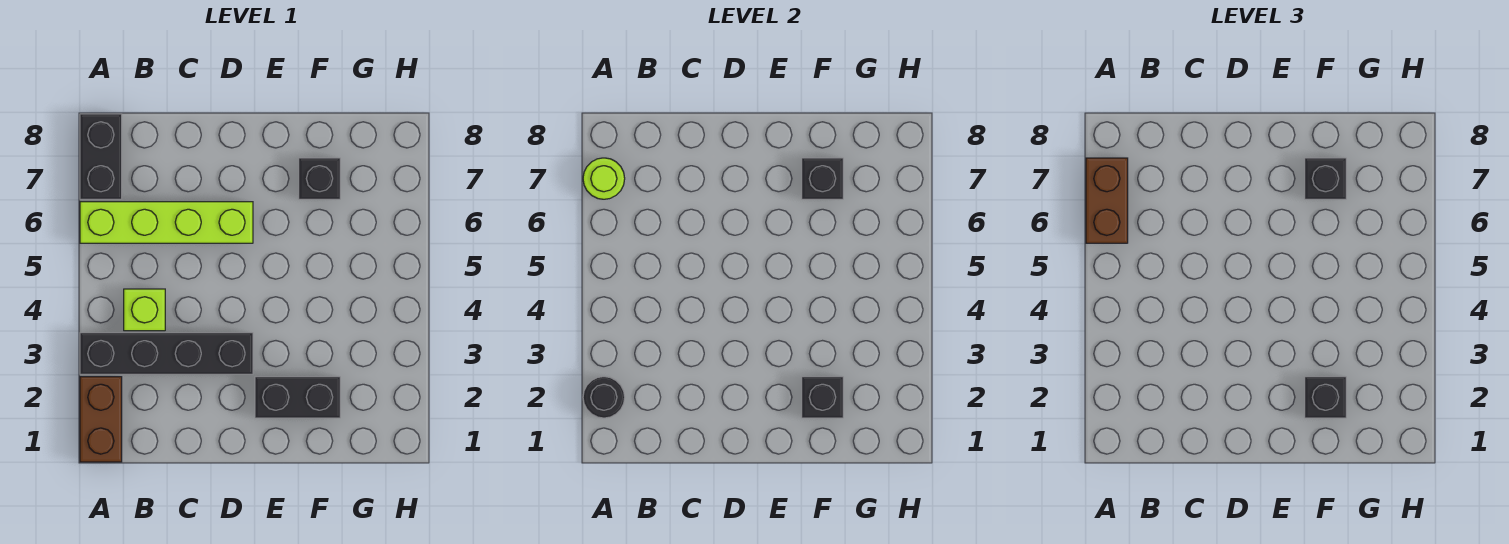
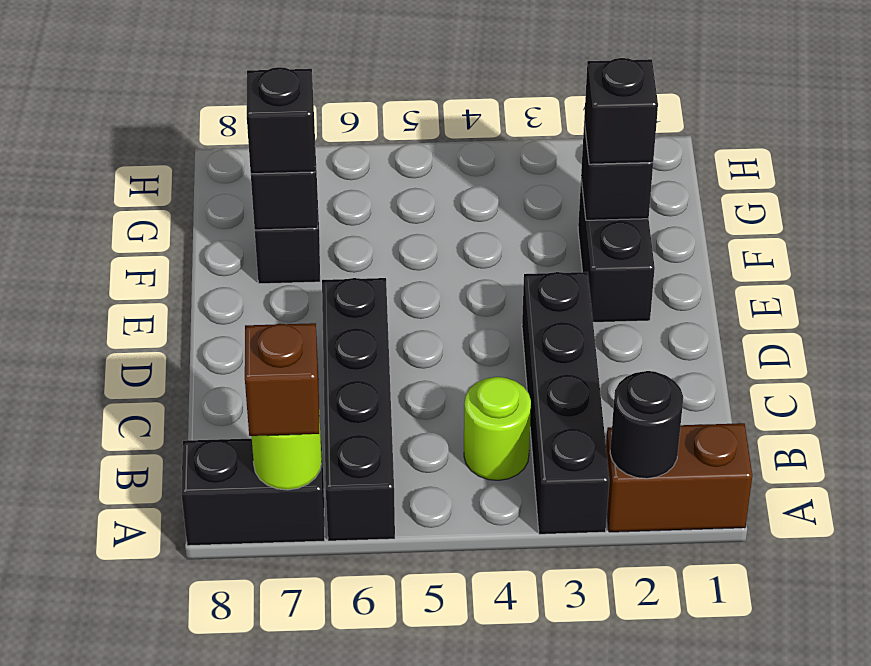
lime brick A6:D6 level 1 -> black brick A6:D6 level 1
brown brick A6:A7 level 3 -> brown brick A7 level 3
lime brick B4 level 1 -> lime round brick B4 level 1

